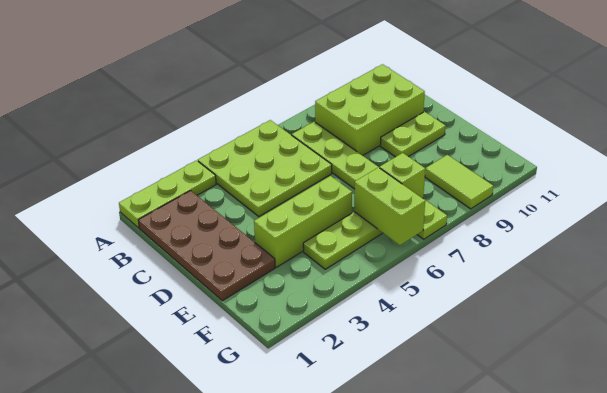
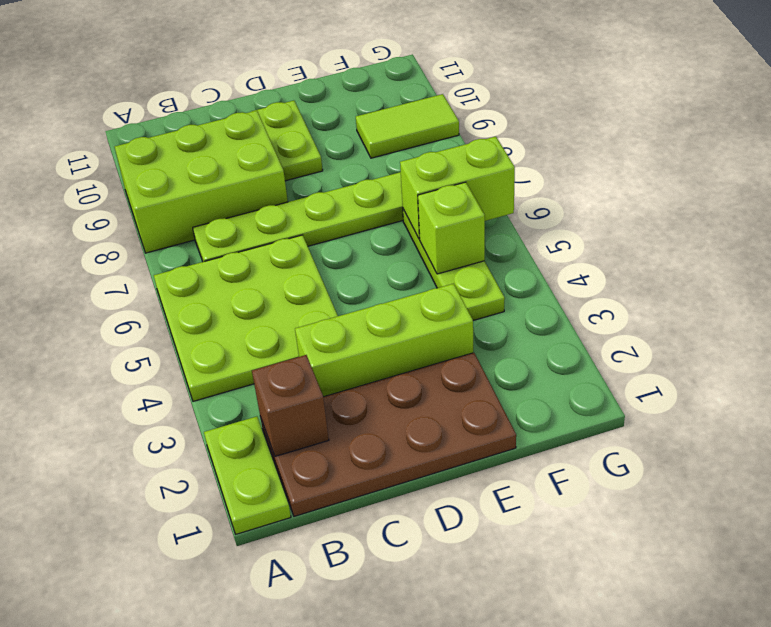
lime plate A1:A3 level 1 -> lime plate A1:A2 level 1
none -> brown brick B2 level 2
lime brick B8:C10 level 1 -> lime brick A8:C9 level 1
lime brick E3:E5 level 1 -> lime brick C3:E3 level 1
lime brick F7 level 2 -> lime brick F5 level 2

